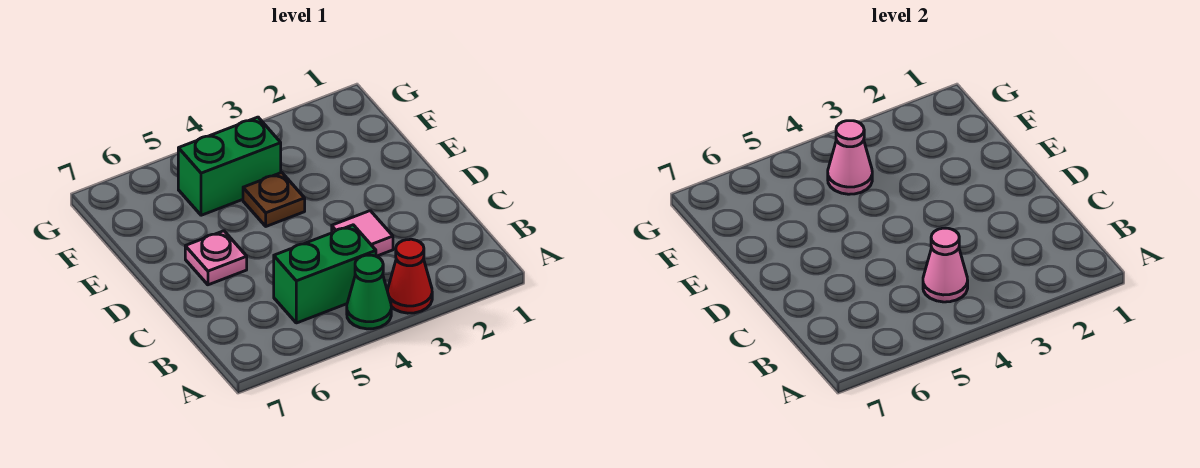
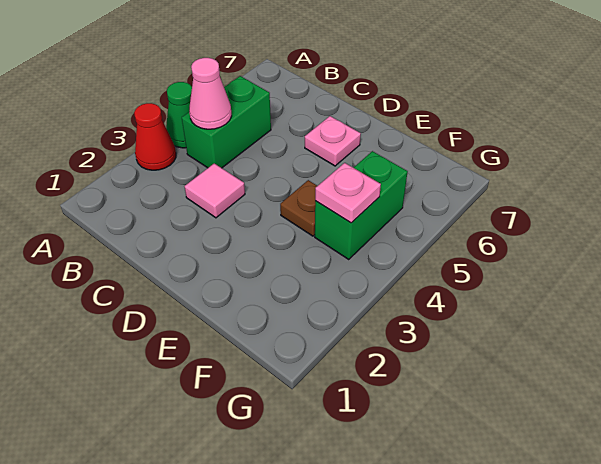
pink cone F4 level 2 -> pink plate F4 level 2

